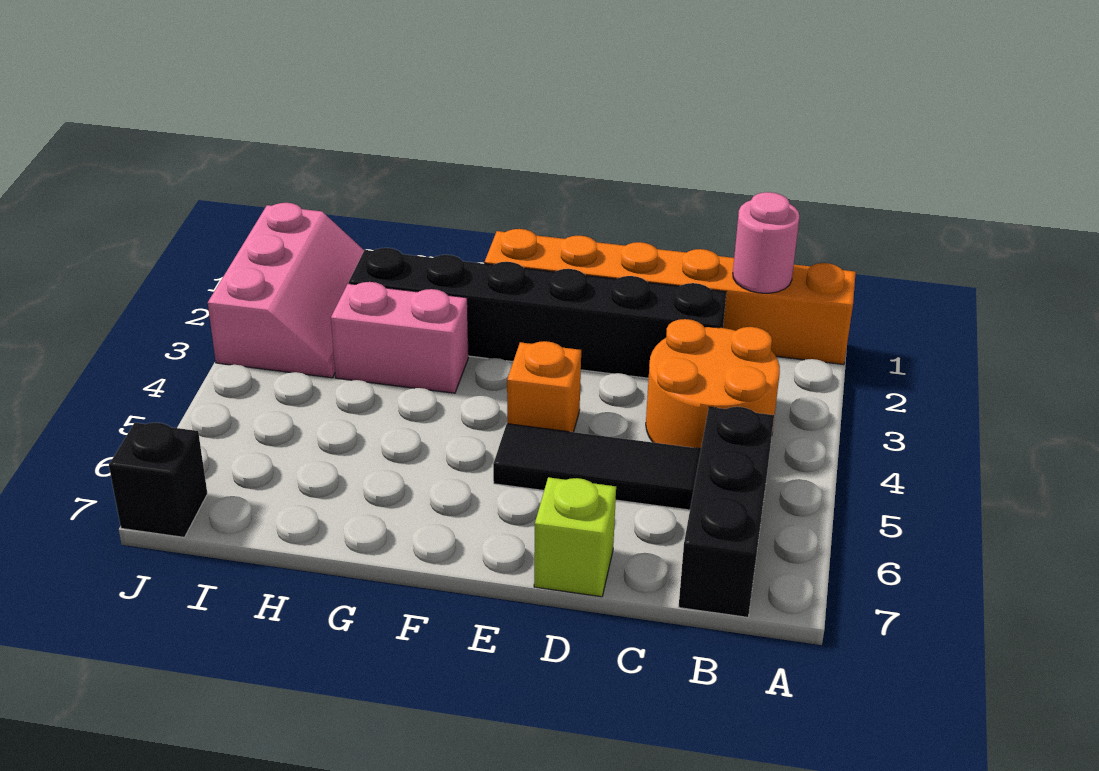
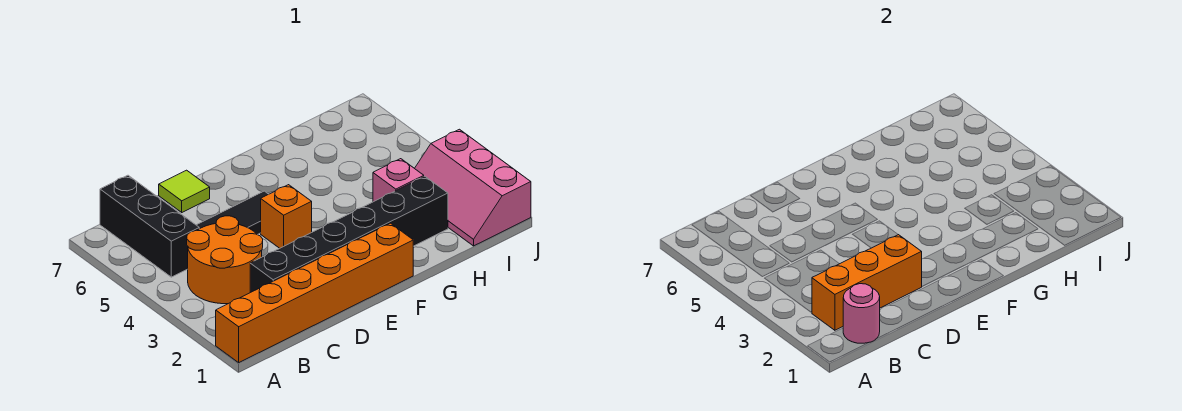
none -> orange brick B2:D2 level 2
lime brick D7 level 1 -> lime tile D7 level 1
pink brick G3:H3 level 1 -> pink brick H3 level 1
black brick J7 level 1 -> none

